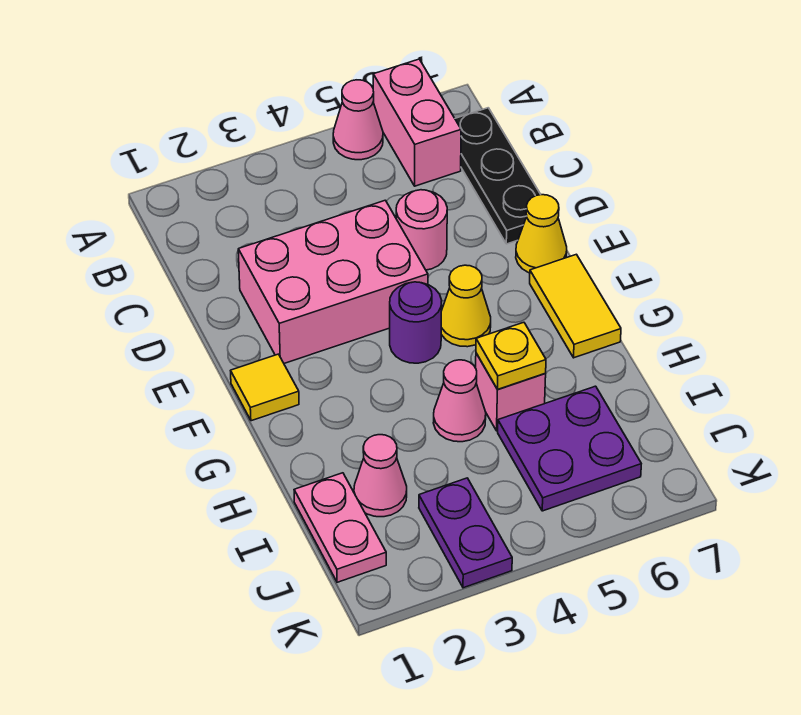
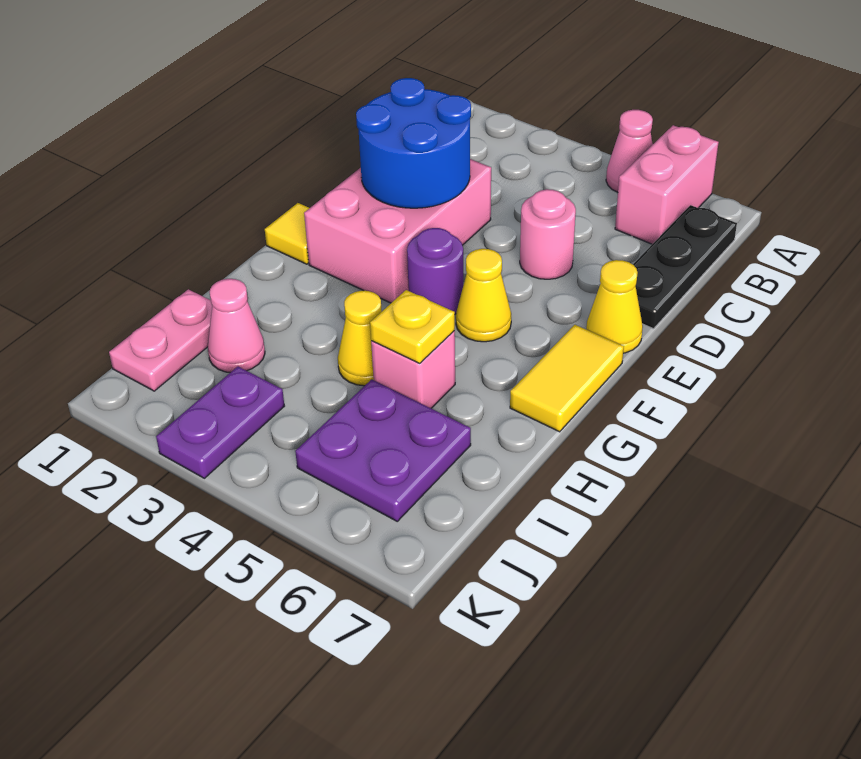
pink brick D2:E4 level 1 -> pink brick D2:F3 level 1
none -> blue round brick D2:E3 level 2
pink cone H4 level 1 -> yellow cone H4 level 1

